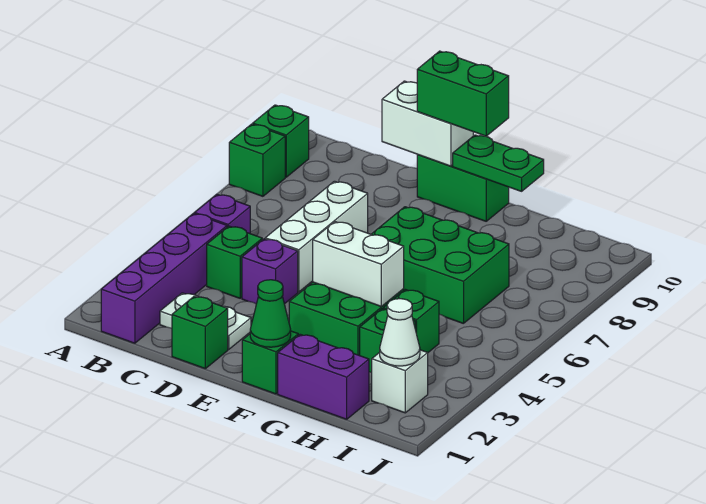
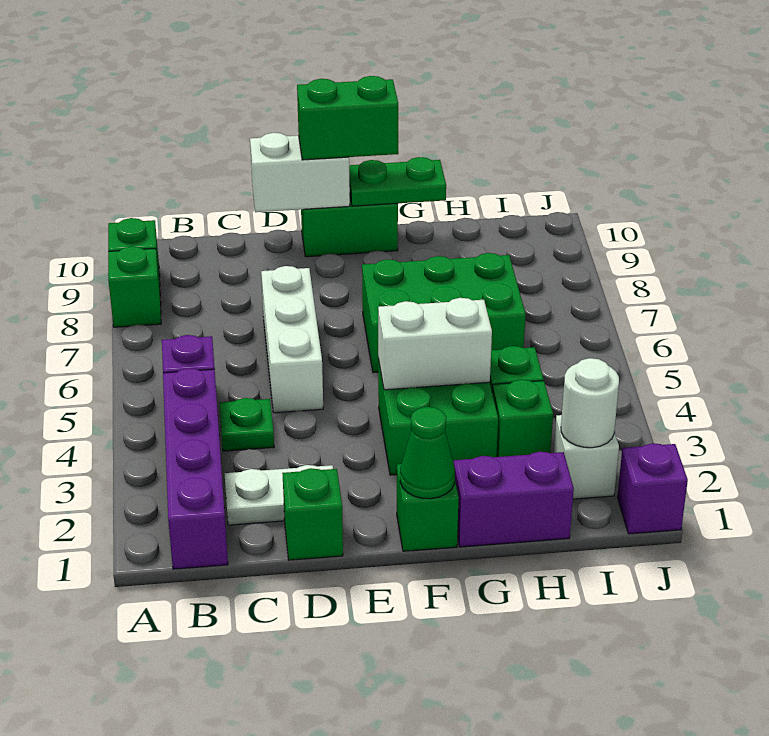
green brick C4 level 1 -> green plate C4 level 1
purple brick D4 level 1 -> purple brick J1 level 1
white cone I2 level 2 -> white round brick I2 level 2

